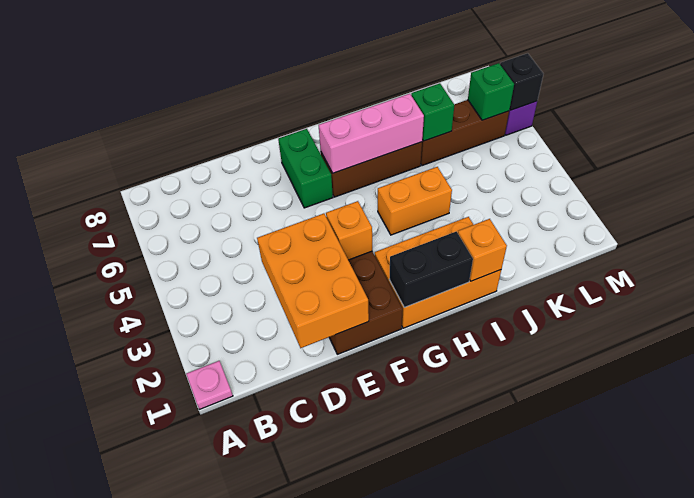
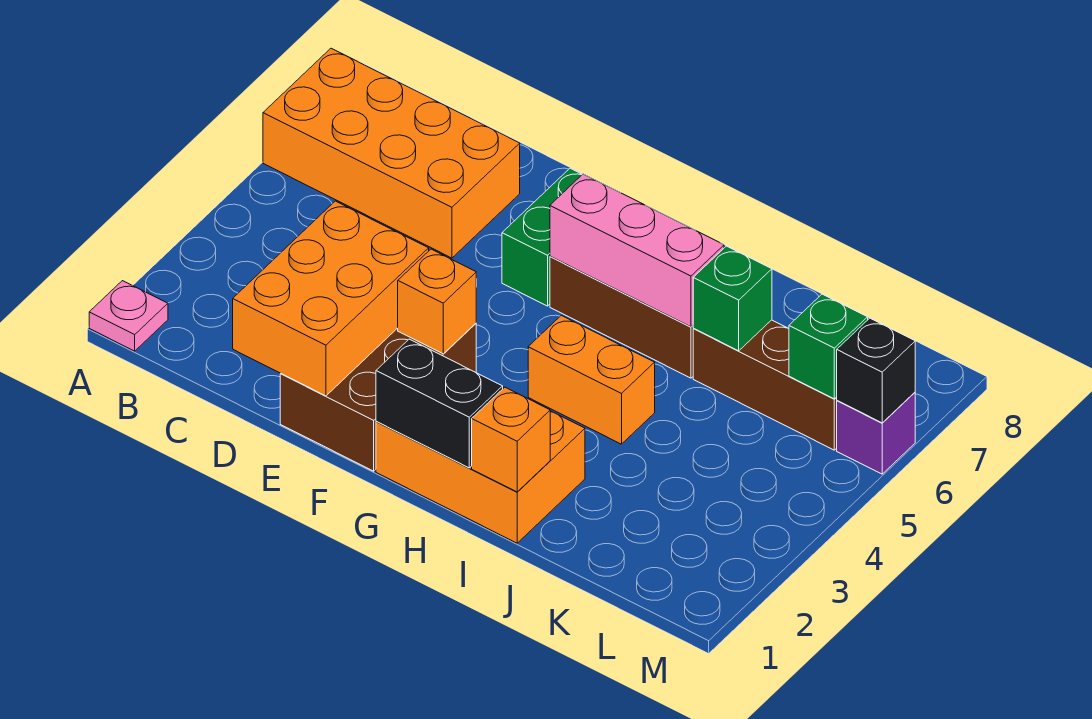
none -> orange brick A6:D7 level 1

